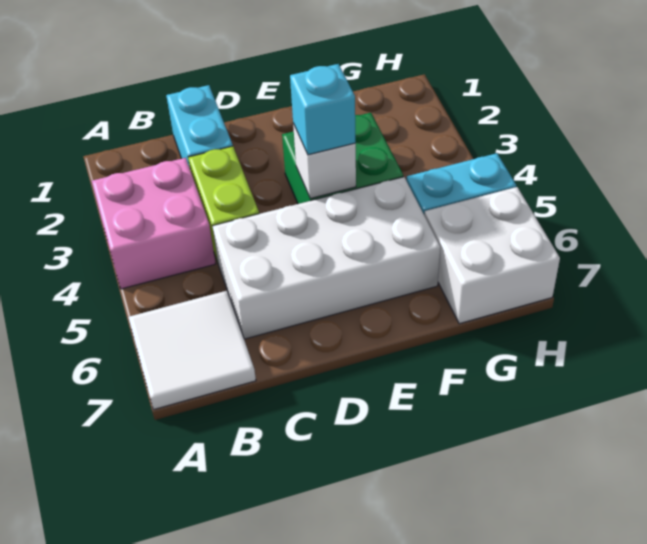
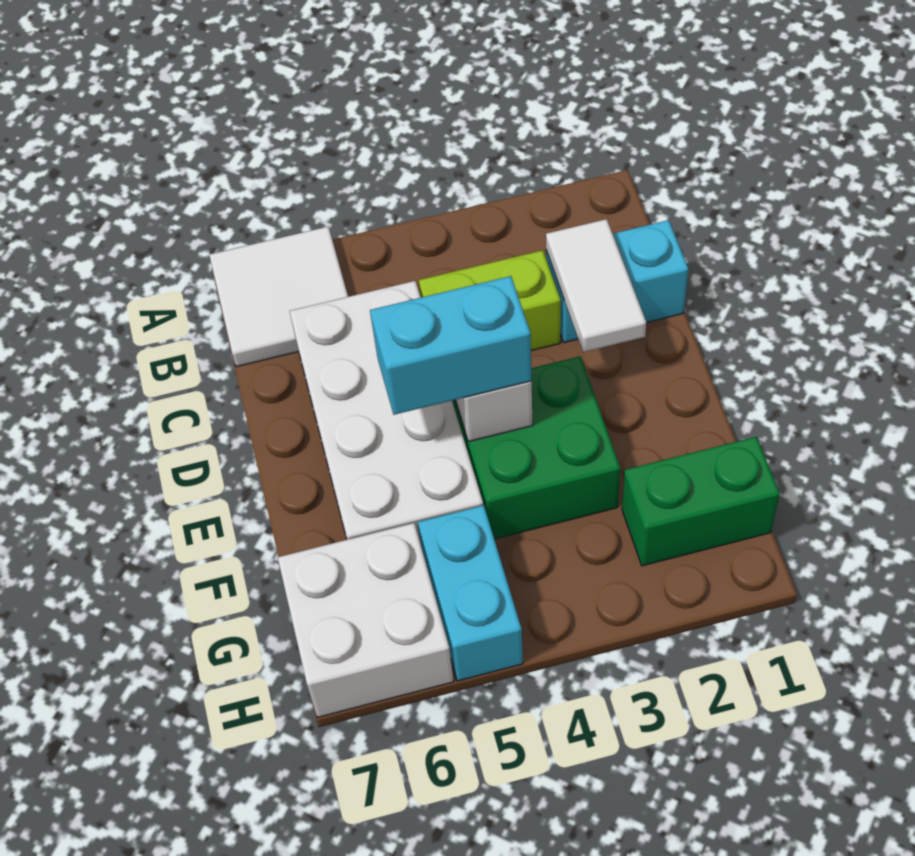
pink brick A3:B4 level 1 -> none
none -> white tile C2:D2 level 2
cyan brick E4 level 3 -> cyan brick E4:E5 level 3
none -> green brick G1:G2 level 1

